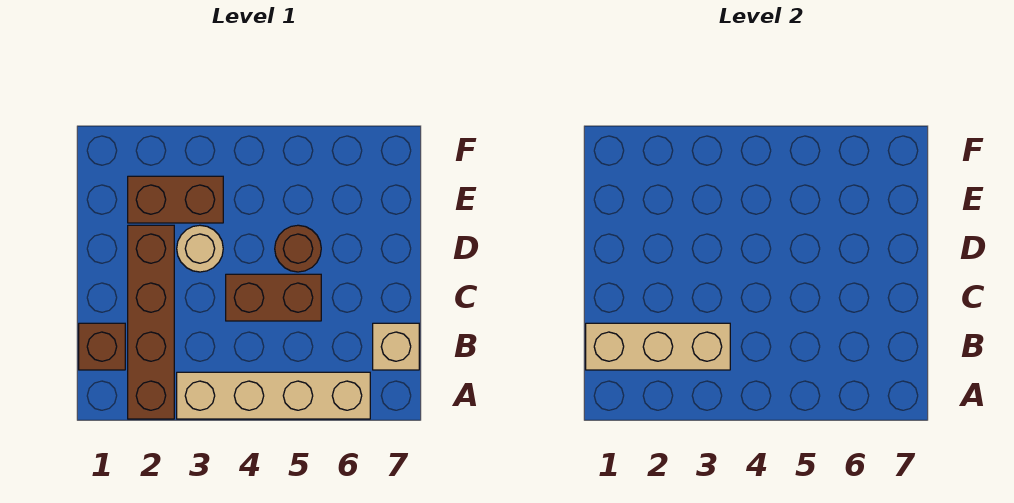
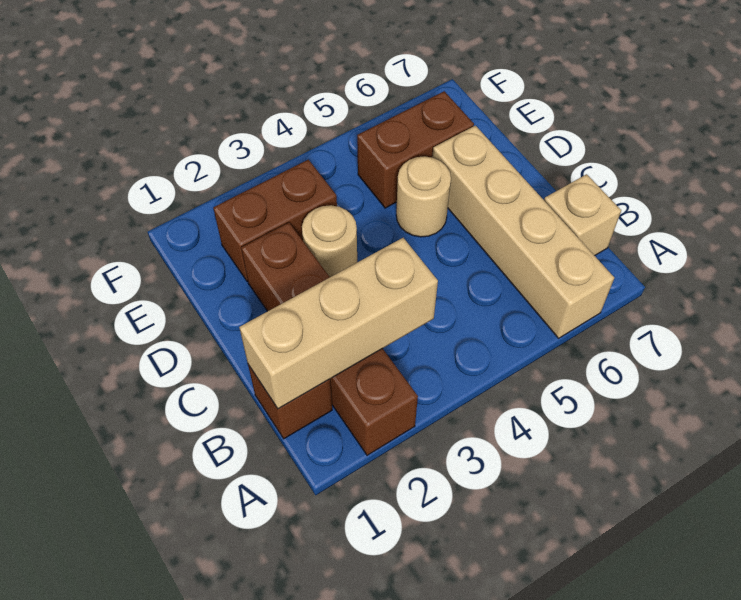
tan brick A3:A6 level 1 -> tan brick A6:D6 level 1
brown brick C4:C5 level 1 -> brown brick E5:E6 level 1
brown round brick D5 level 1 -> tan round brick D5 level 1

